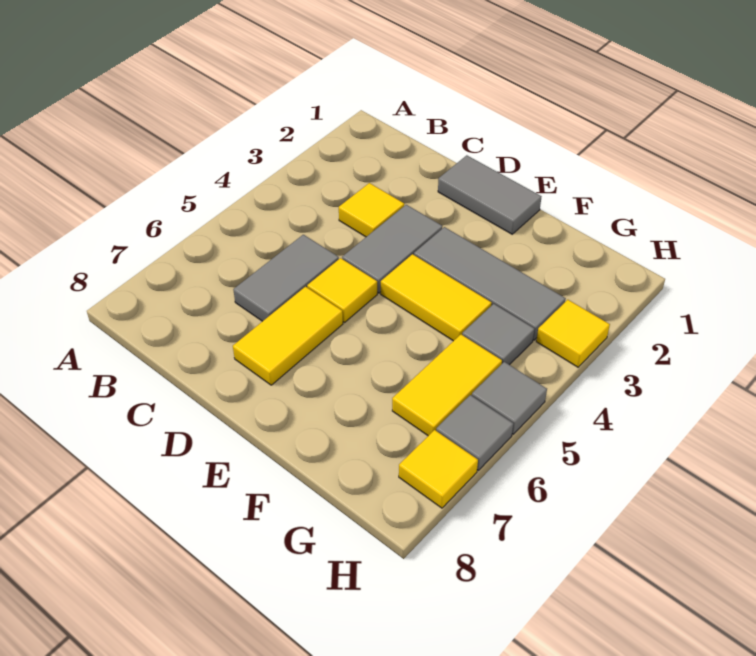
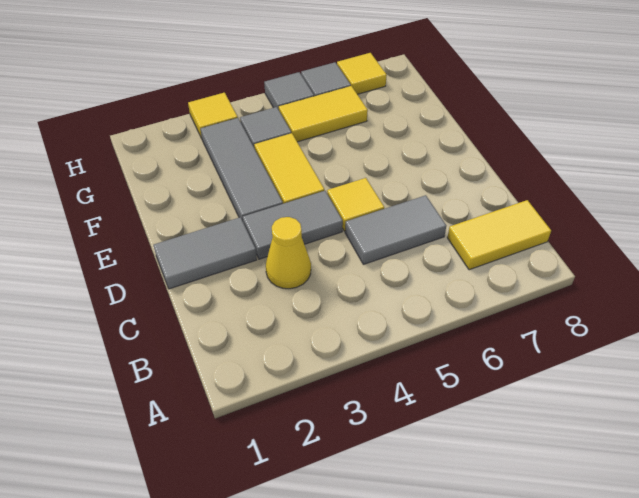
yellow tile C3 level 1 -> yellow cone C3 level 1
grey tile D1:E1 level 1 -> grey tile D1:D2 level 1
yellow tile D6:D7 level 1 -> yellow tile B7:B8 level 1

